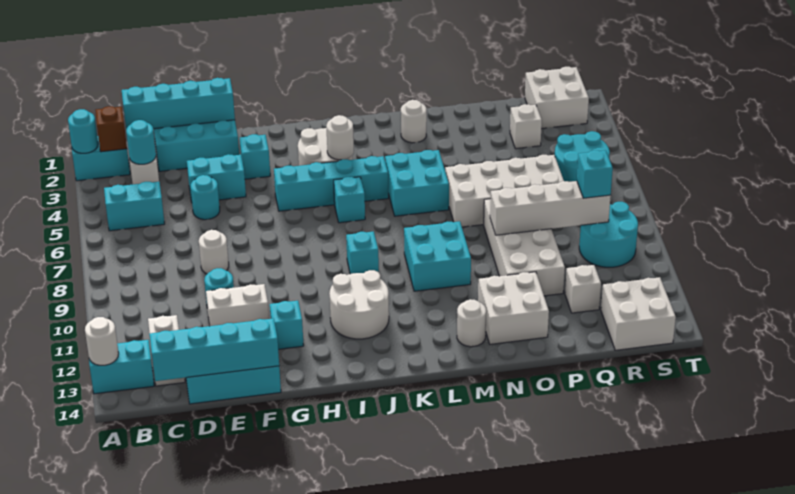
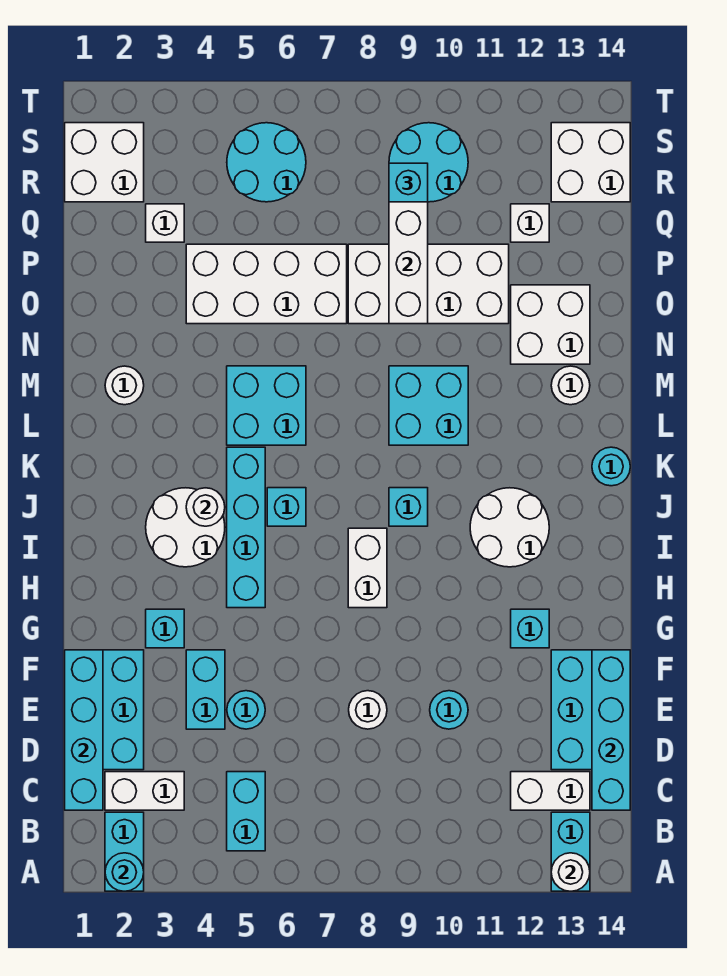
brown brick B2 level 2 -> none
cyan round brick C3 level 2 -> cyan round brick K14 level 1
white brick E11:F11 level 1 -> white brick H8:I8 level 1
white brick N6:Q7 level 1 -> white brick O4:P7 level 1

